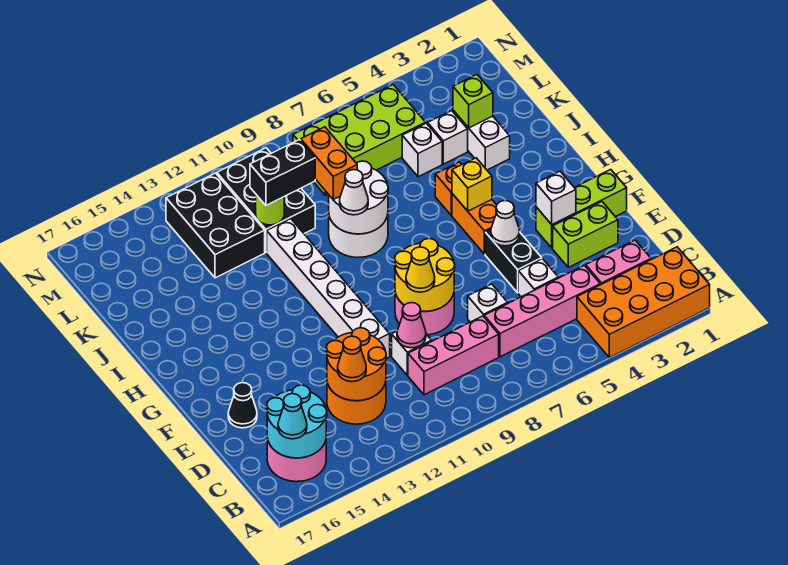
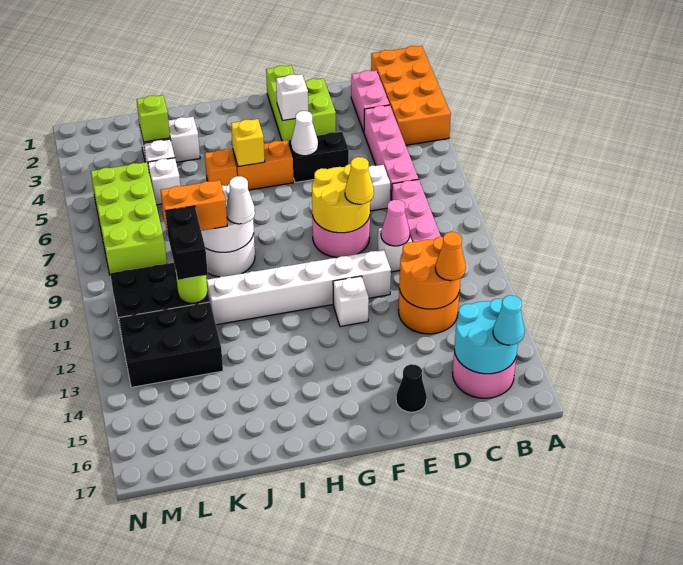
white brick D5 level 1 -> white brick F12 level 1

